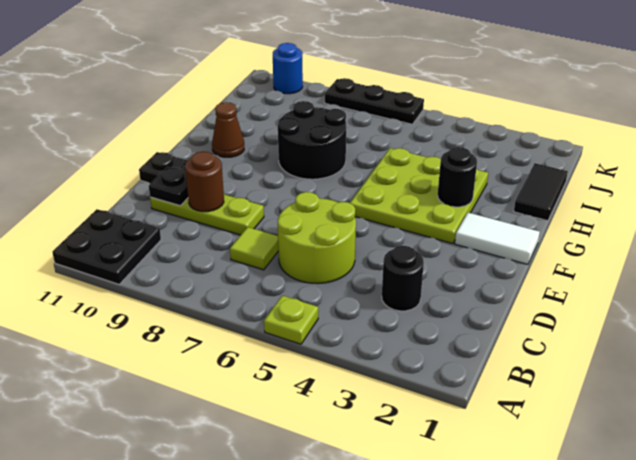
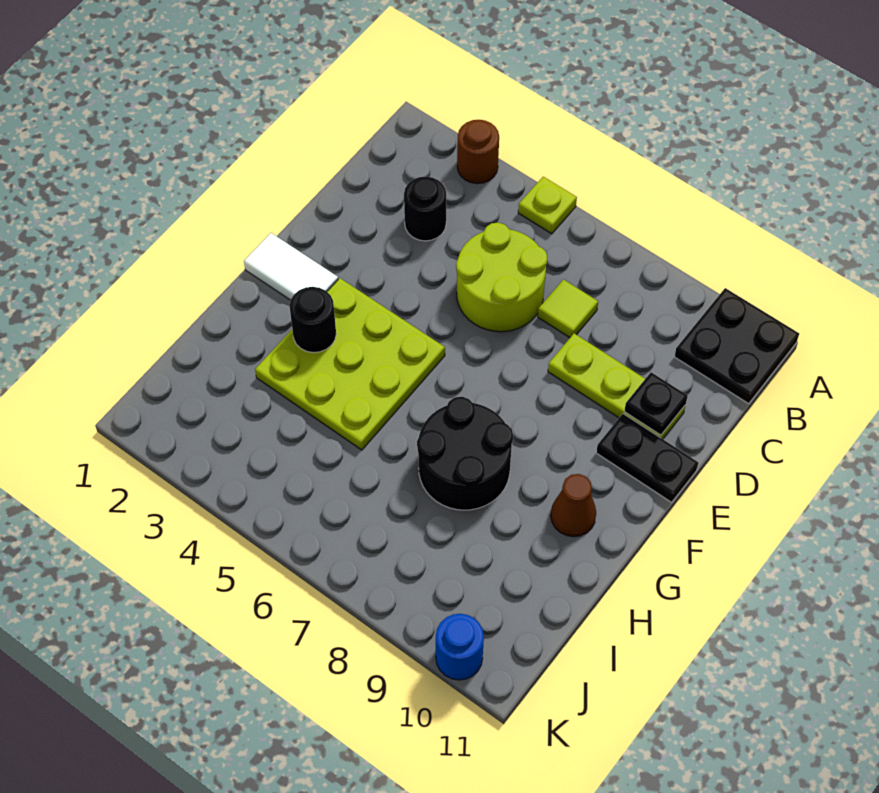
brown round brick D9 level 2 -> brown round brick A3 level 1
black tile H1:I1 level 1 -> none
black plate K6:K8 level 1 -> none

